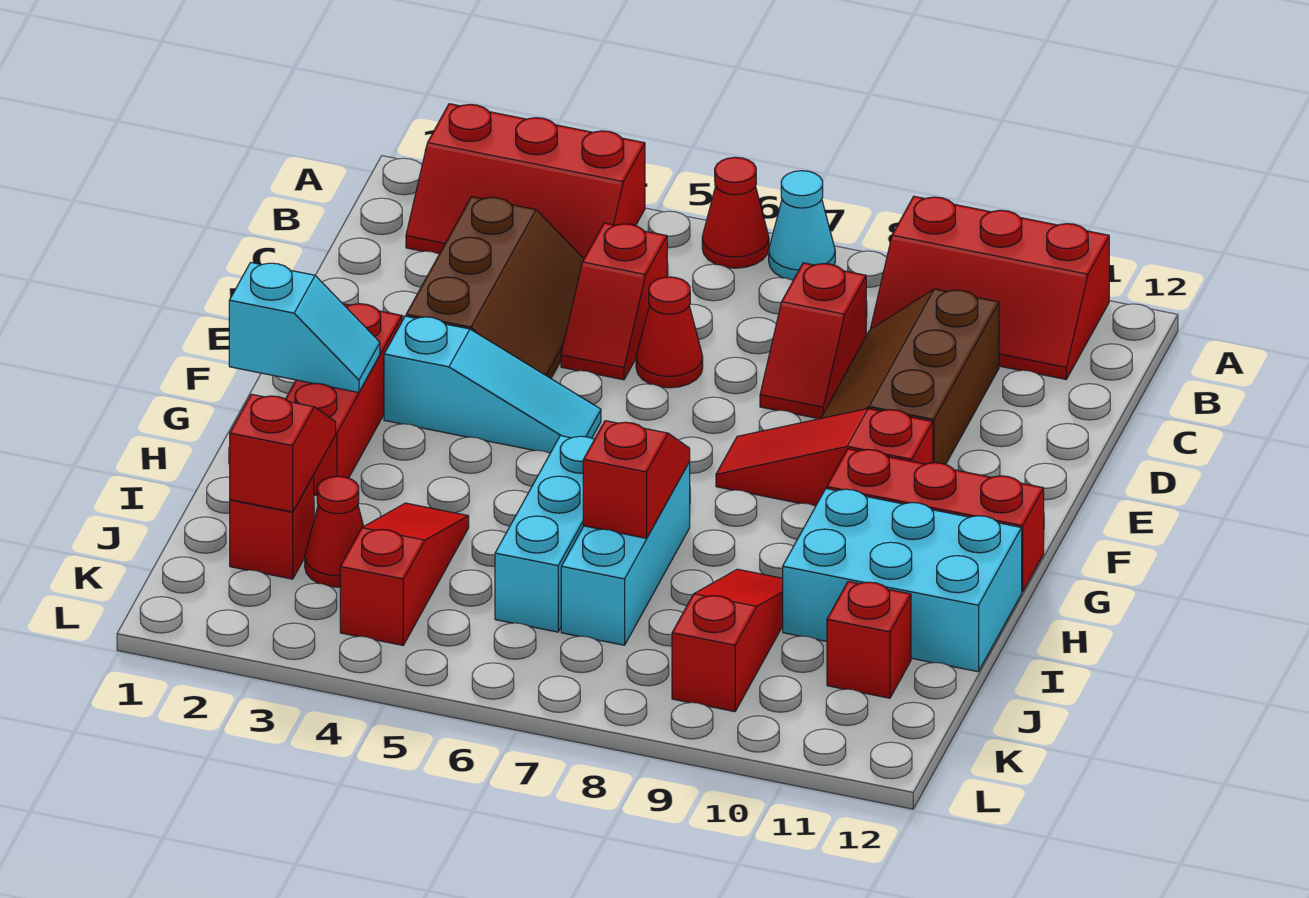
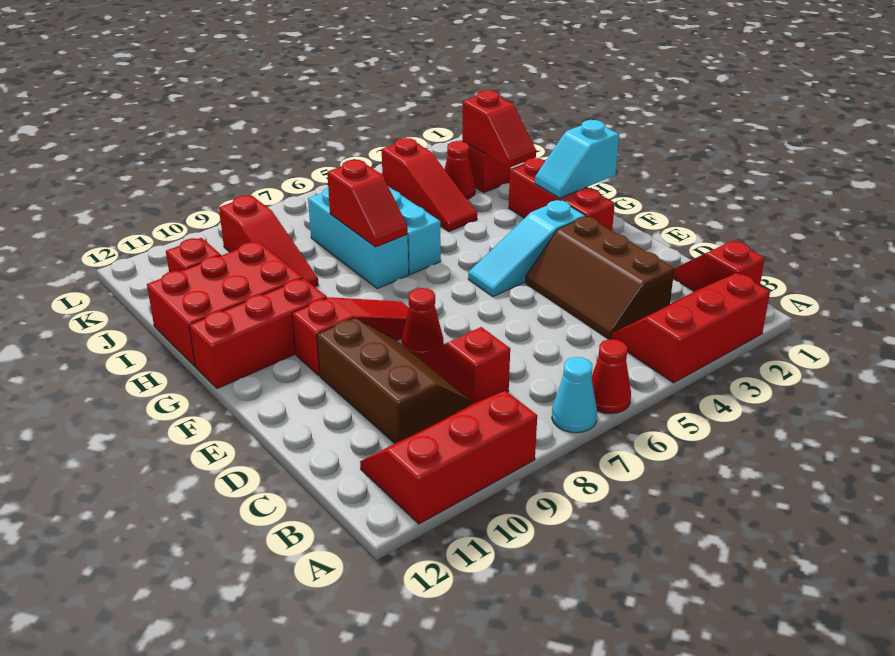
red slope C5:D5 level 1 top C -> red slope B1:C1 level 1 top B
red cone D6 level 1 -> red cone E8 level 1
cyan brick H10:I12 level 1 -> red brick H10:I12 level 1

